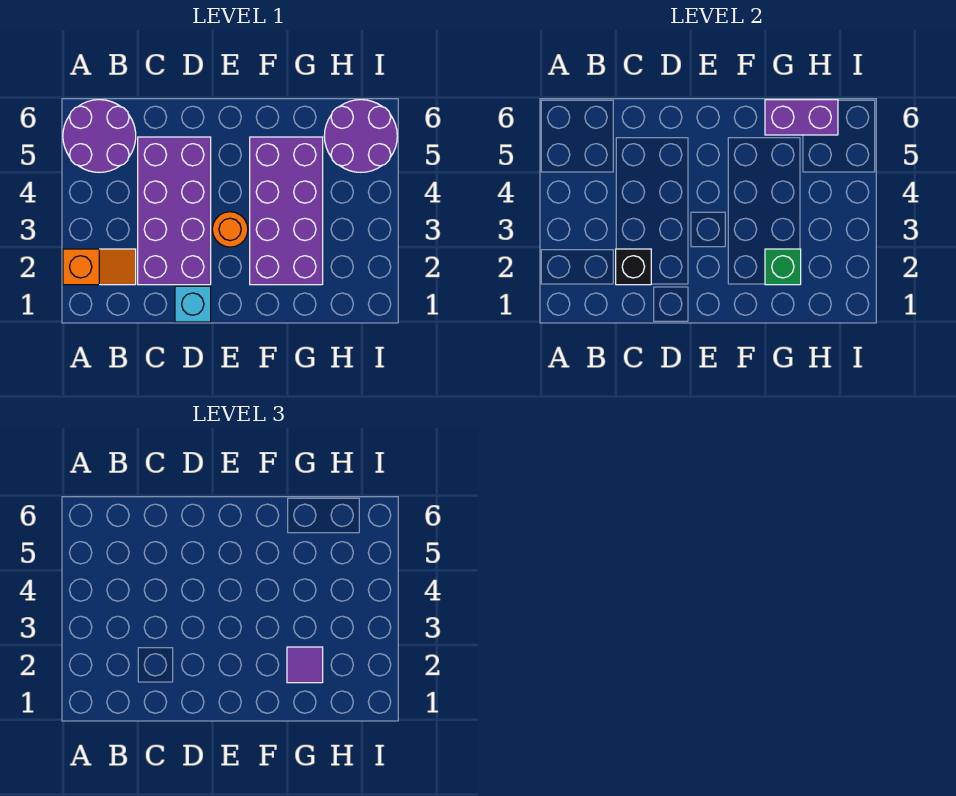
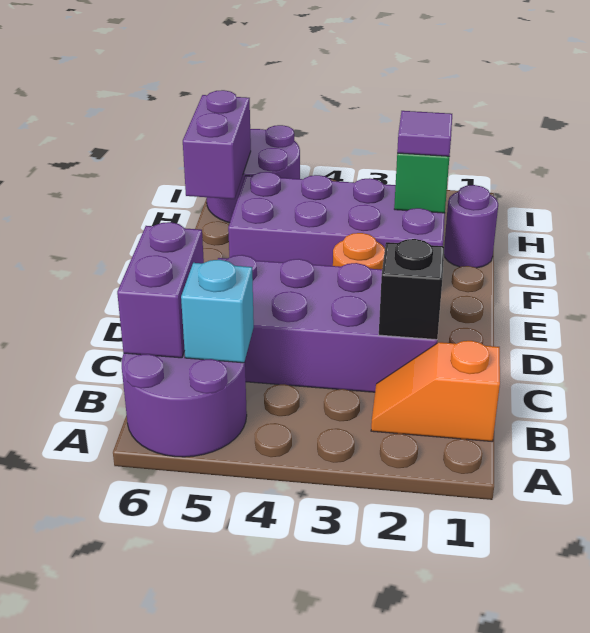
orange slope A2:B2 level 1 top A -> orange slope B1:B2 level 1 top 1
none -> purple brick B6:C6 level 2
cyan brick D1 level 1 -> cyan brick B5 level 2
none -> purple round brick G1 level 1

